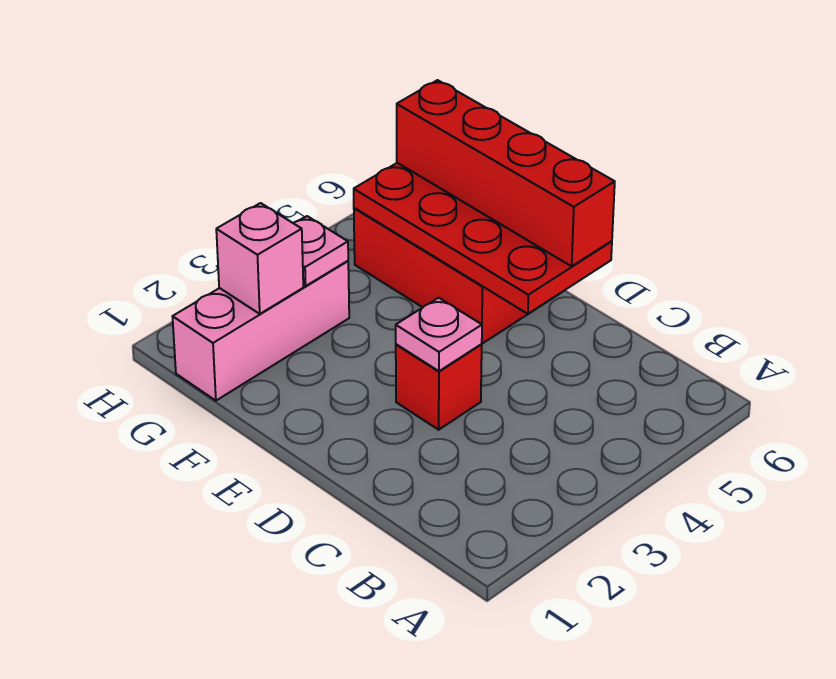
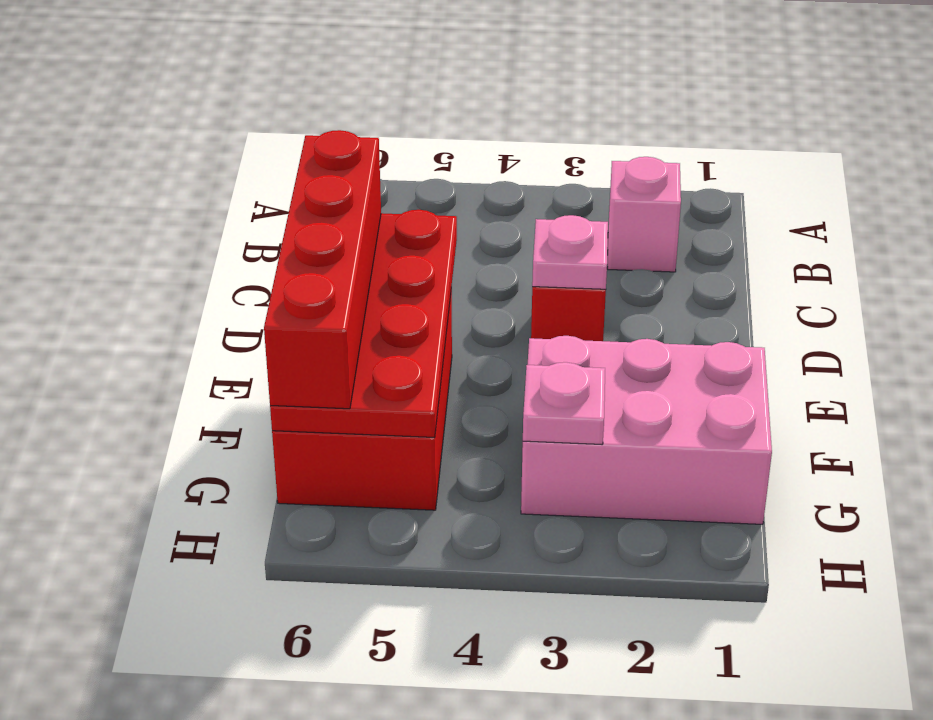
pink brick G1:G3 level 1 -> pink brick F1:G3 level 1
pink brick G2 level 2 -> pink brick B2 level 1

